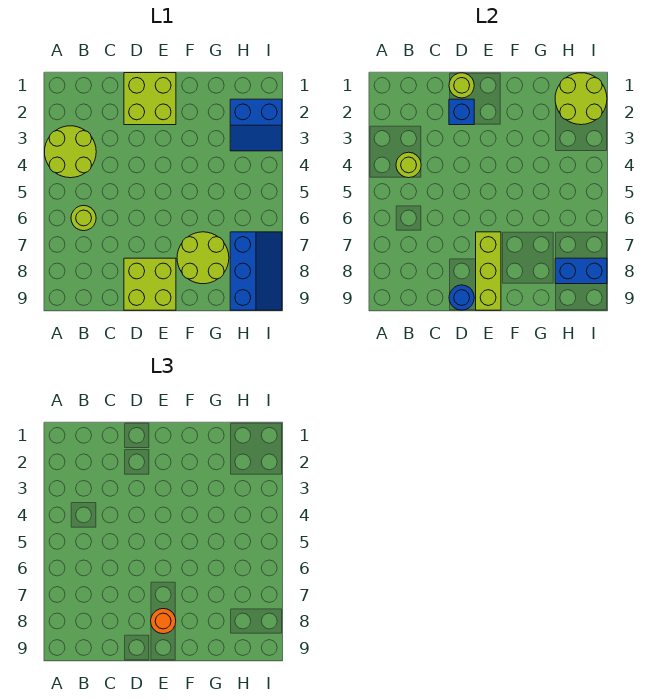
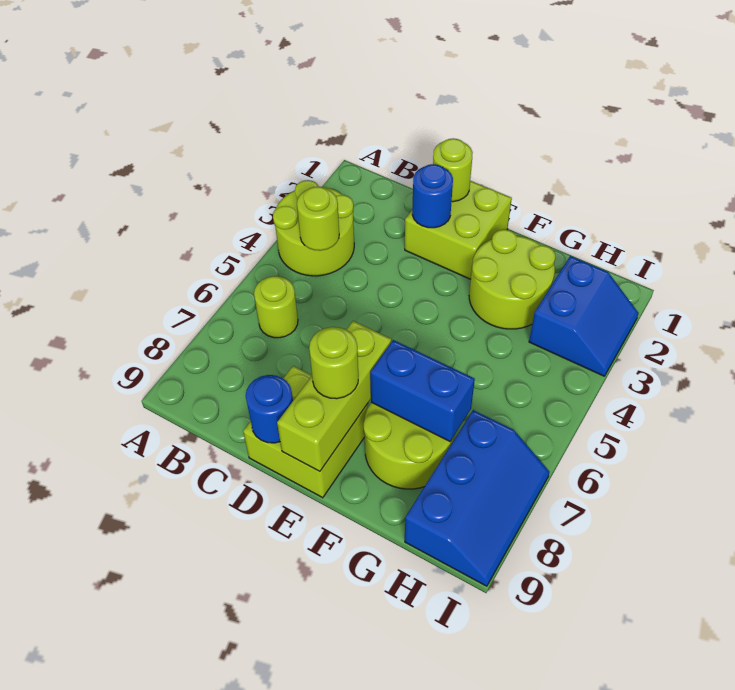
blue brick D2 level 2 -> blue round brick D2 level 2
orange round brick E8 level 3 -> lime round brick E8 level 3
lime round brick H1:I2 level 2 -> lime round brick F2:G3 level 1
blue slope H2:I3 level 1 top 2 -> blue slope H2:I3 level 1 top H
blue brick H8:I8 level 2 -> blue brick F7:G7 level 2

